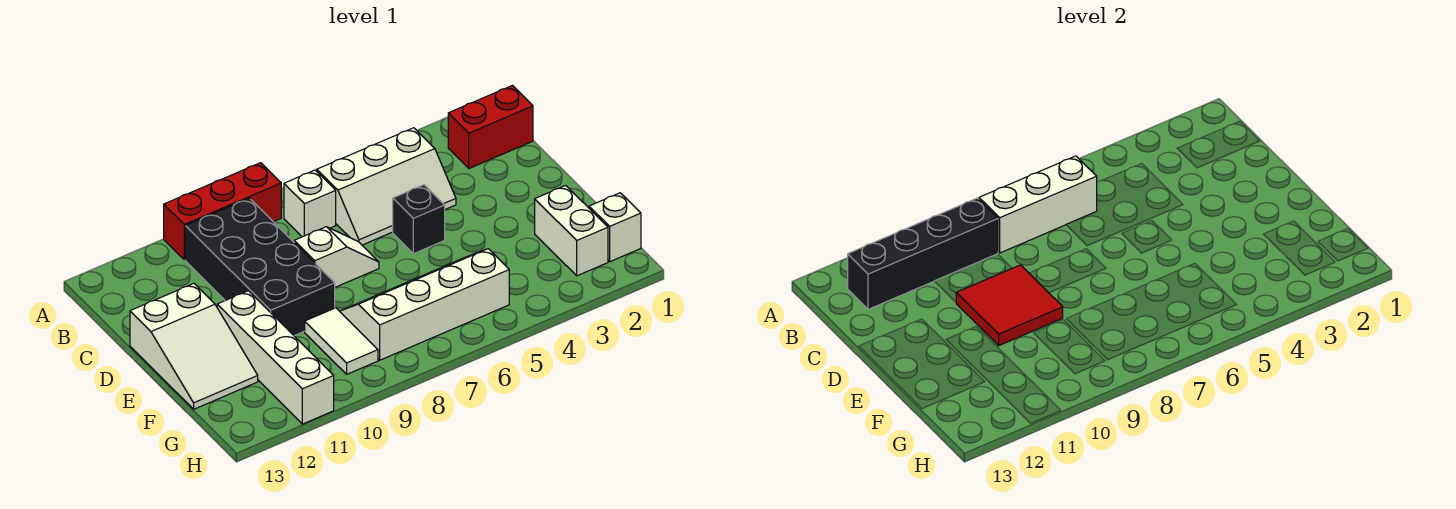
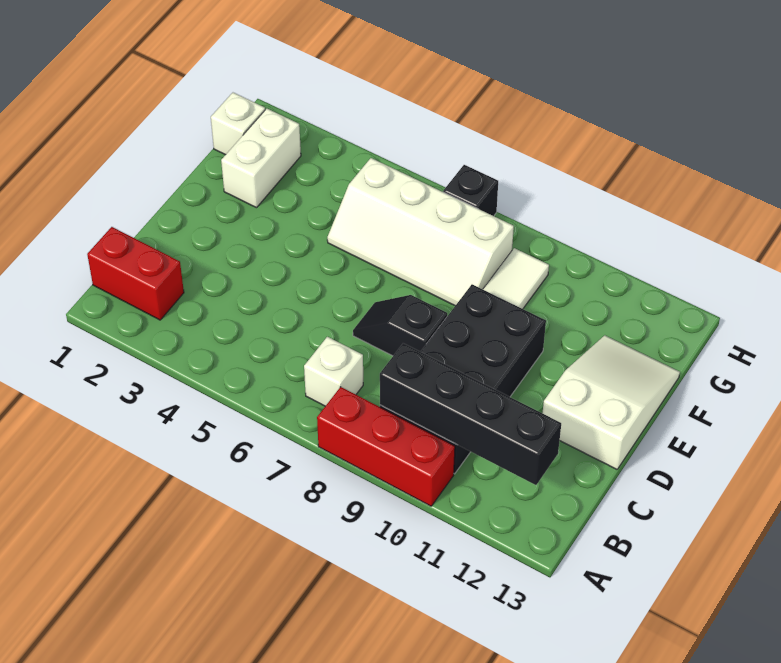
white slope B4:C6 level 1 top B -> none
white brick B6:B8 level 2 -> none
black brick D5 level 1 -> black brick H7 level 1
white slope D7:D8 level 1 top 8 -> black slope D7:D8 level 1 top 8
red tile D9:E10 level 2 -> none
white brick E11:H11 level 1 -> none

